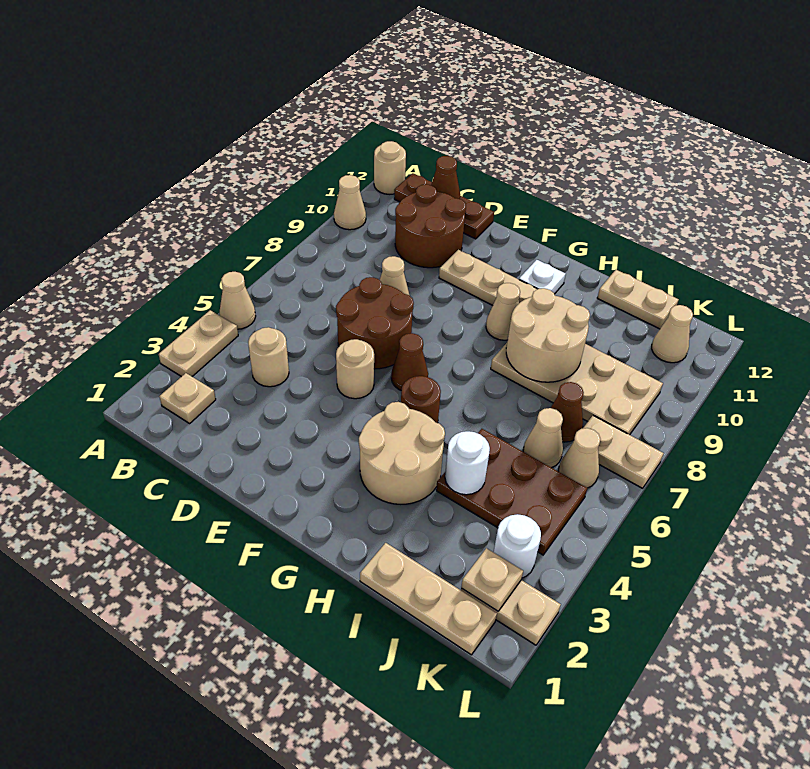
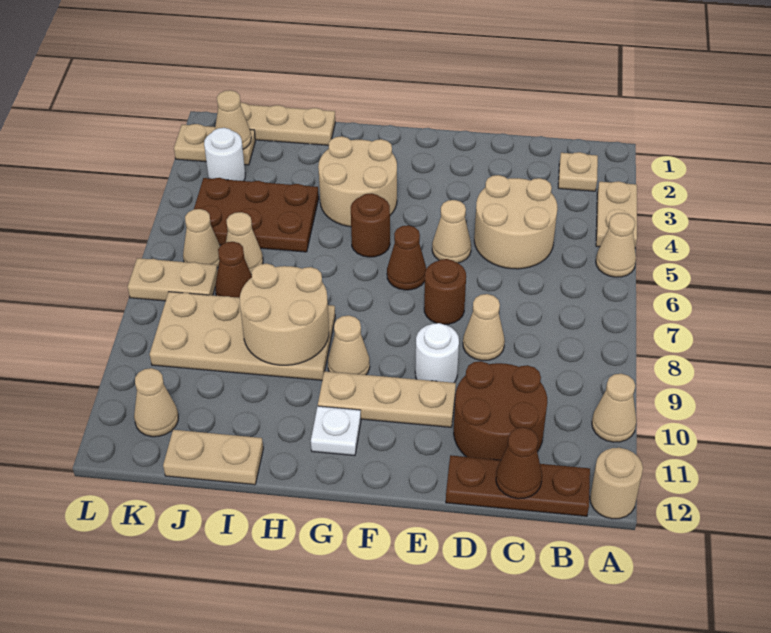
tan round brick C4 level 1 -> tan round brick C4:D5 level 1
brown round brick D6:E7 level 1 -> brown round brick E7 level 1
tan round brick E5 level 1 -> tan cone E5 level 1
white round brick I4 level 2 -> white round brick E9 level 1
tan plate K2 level 2 -> tan cone K2 level 2

